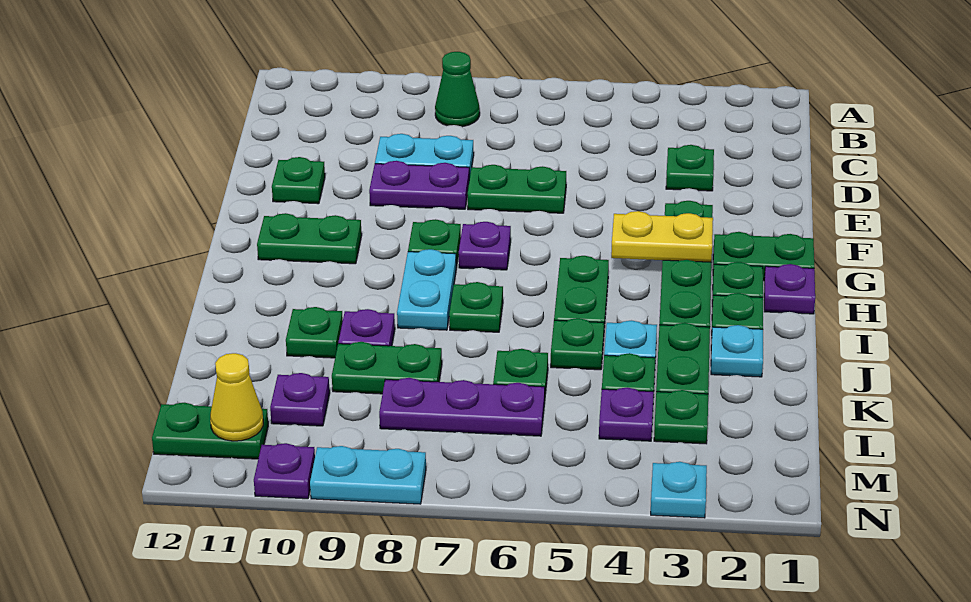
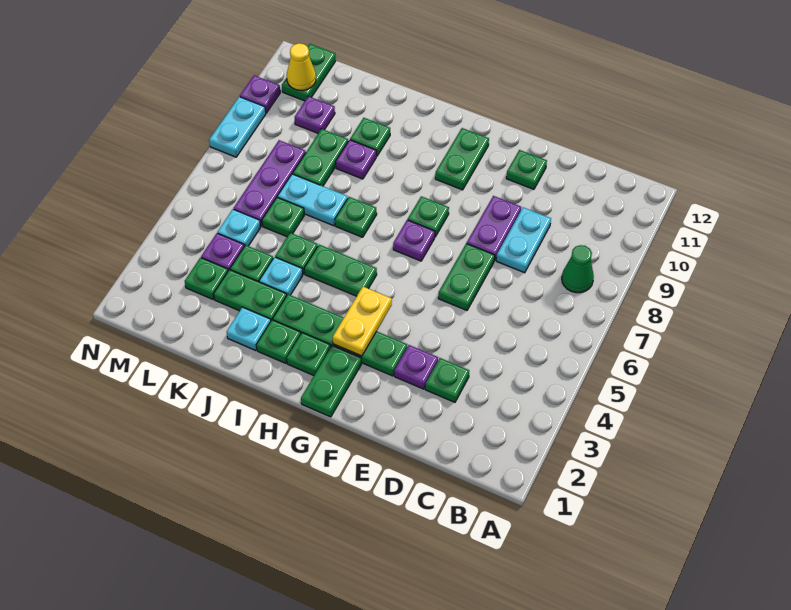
purple plate H1 level 1 -> purple plate E3 level 1
cyan plate H8:I8 level 1 -> cyan plate J7:K7 level 1
cyan plate N3 level 1 -> cyan plate L5 level 1

